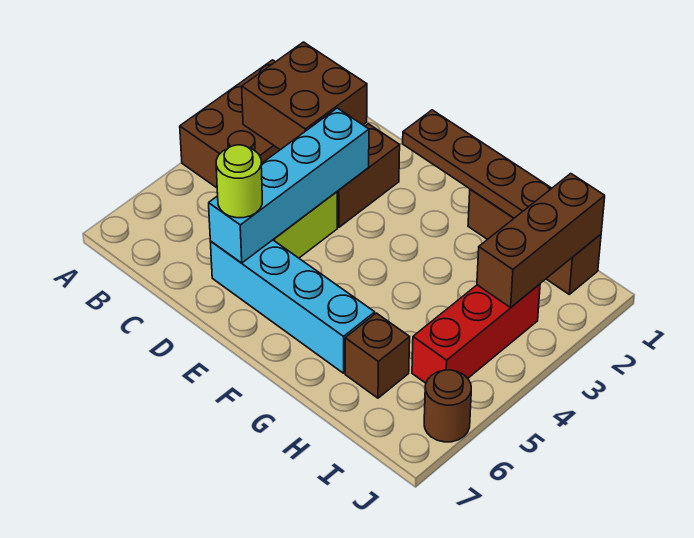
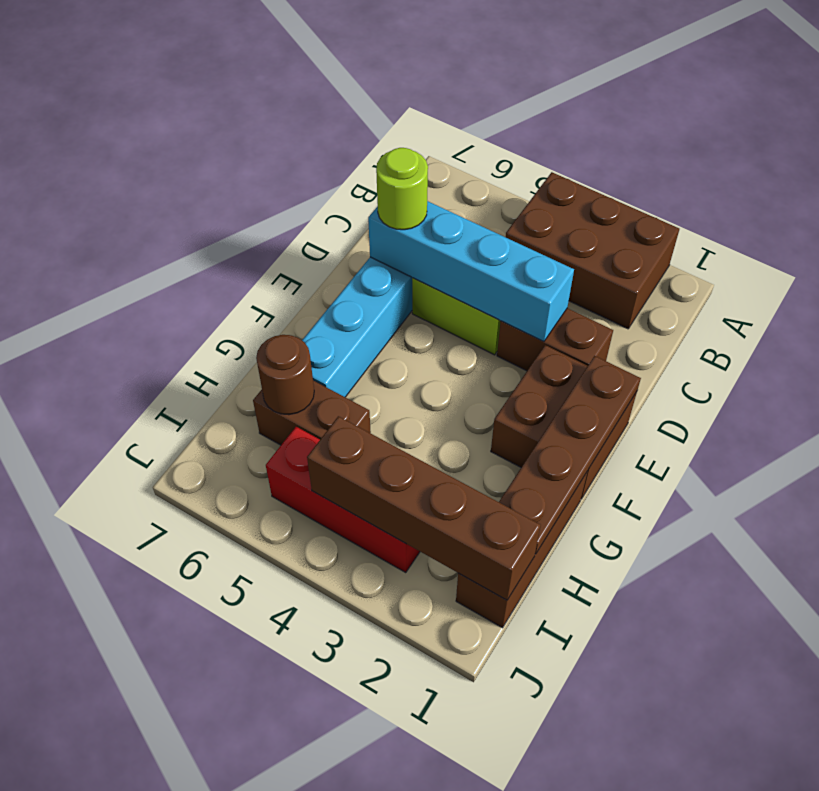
brown brick B2:C3 level 2 -> brown brick E1:F2 level 1
brown brick H6 level 1 -> brown brick H5:H6 level 1
brown brick I1:I3 level 2 -> brown brick I1:I4 level 2
brown round brick J6 level 1 -> brown round brick H6 level 2

